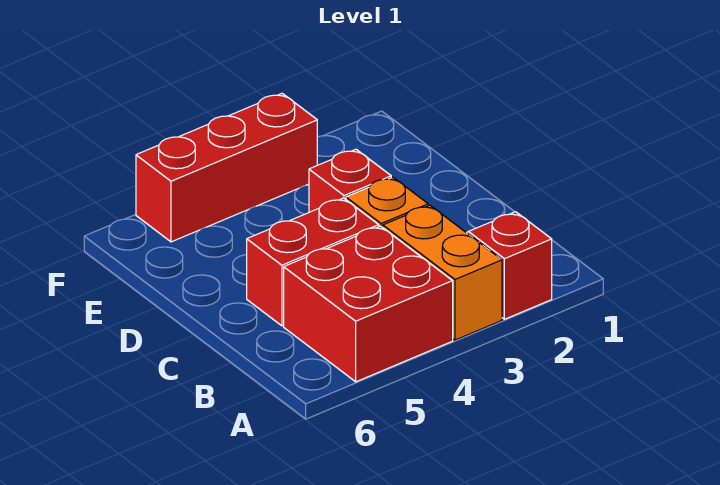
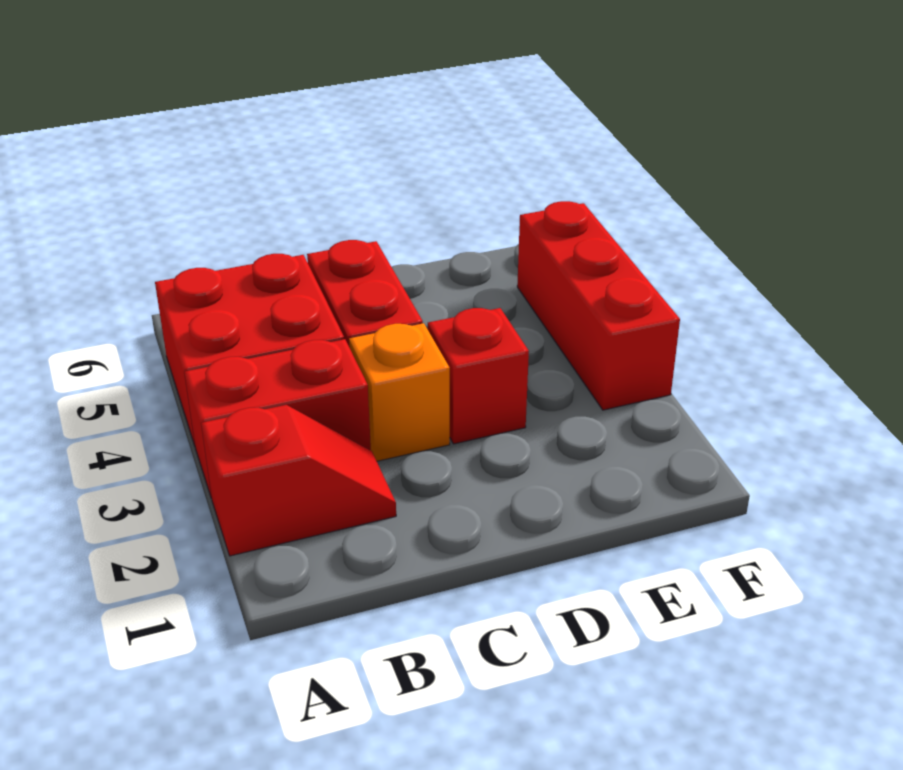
orange brick A3:B3 level 1 -> red brick A3:B3 level 1

